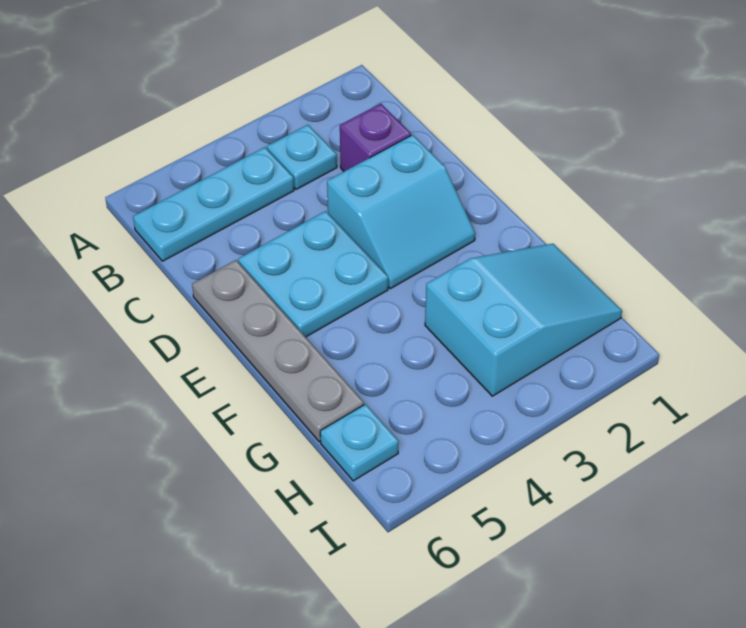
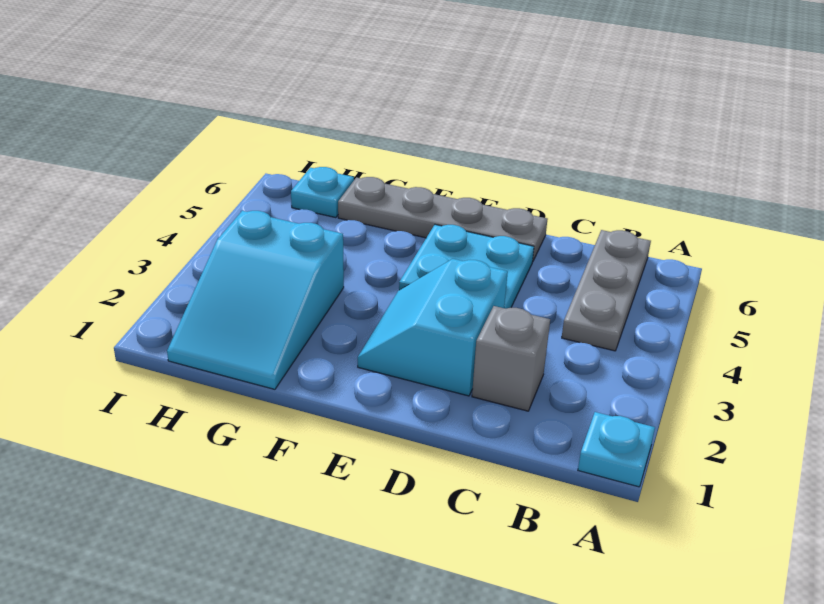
cyan plate B3 level 1 -> cyan plate A1 level 1
cyan plate B4:B6 level 1 -> grey plate B4:B6 level 1
purple brick C2 level 1 -> grey brick C2 level 1

